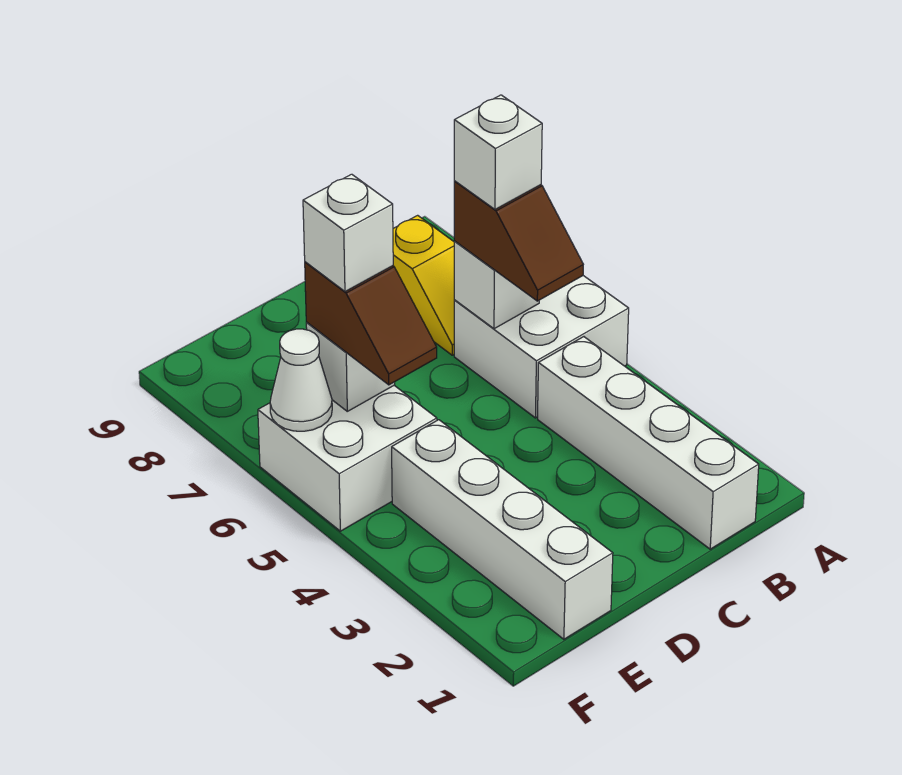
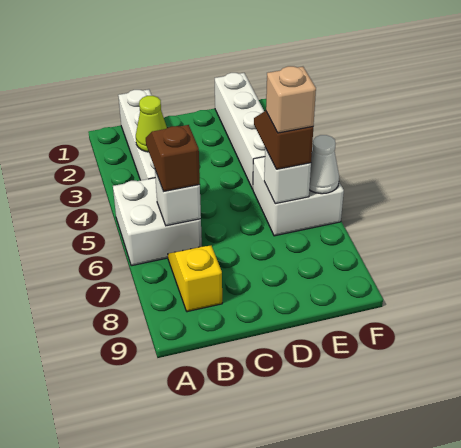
none -> lime cone B3 level 2
white brick B6 level 4 -> none
white brick E6 level 4 -> tan brick E6 level 4

